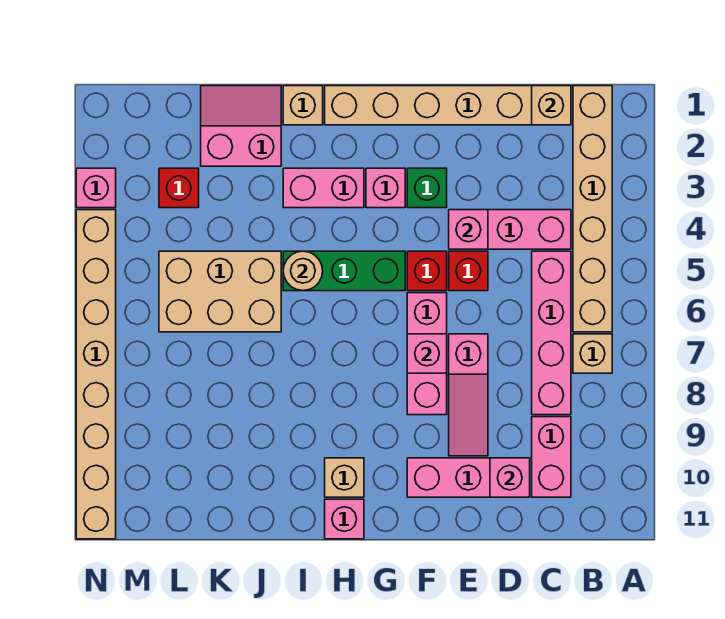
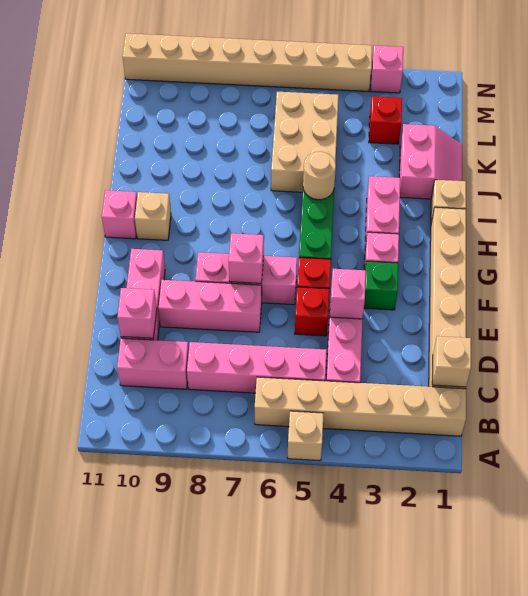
tan brick B7 level 1 -> tan brick A5 level 1
pink slope E7:E9 level 1 top 7 -> pink brick E7:E9 level 1

